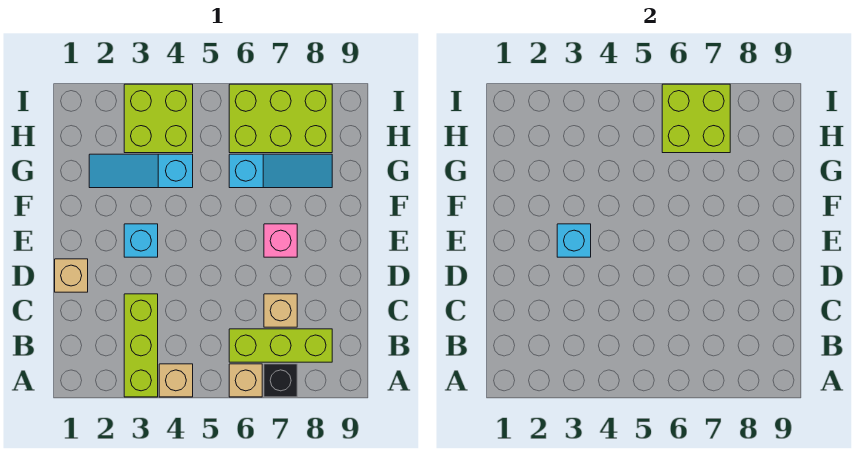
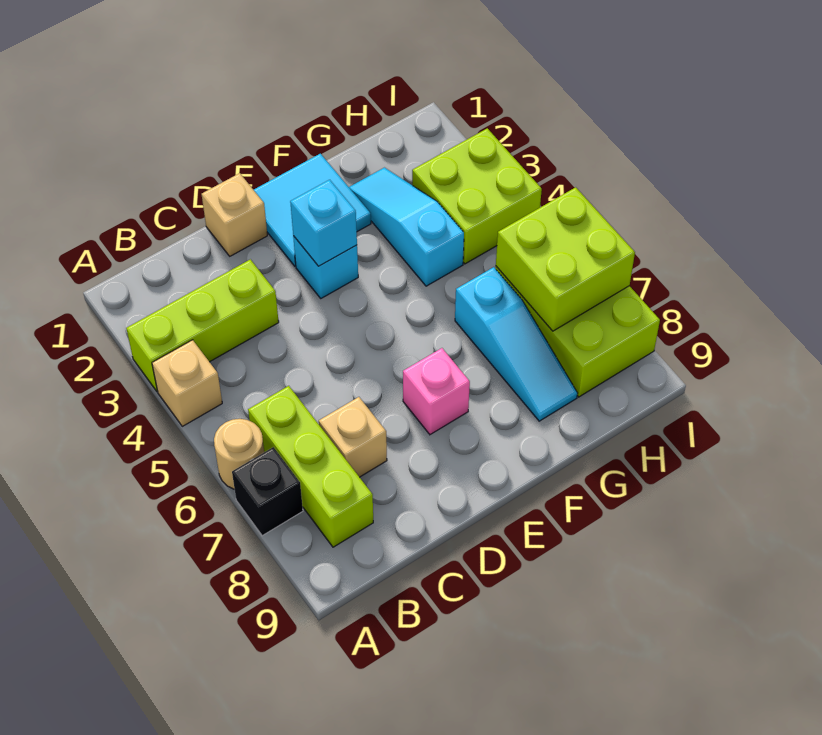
tan brick A6 level 1 -> tan round brick A6 level 1
none -> cyan tile E1:F2 level 1

